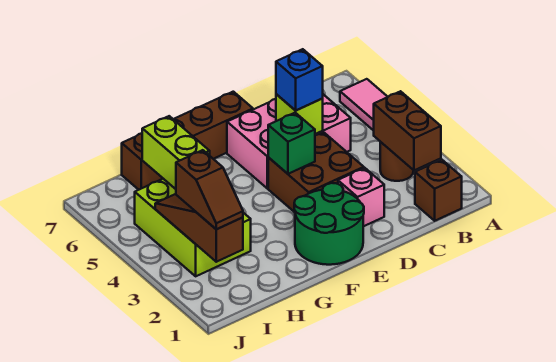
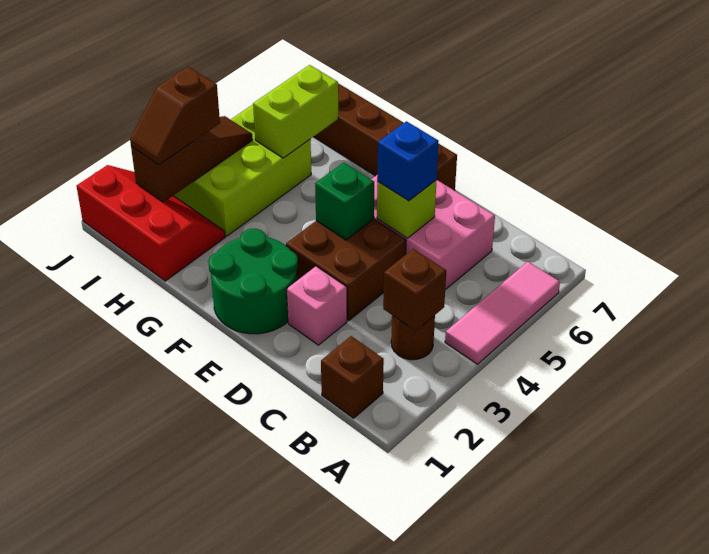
brown brick B2:B3 level 2 -> brown brick B3 level 2
none -> red slope H1:J2 level 1 top 1

